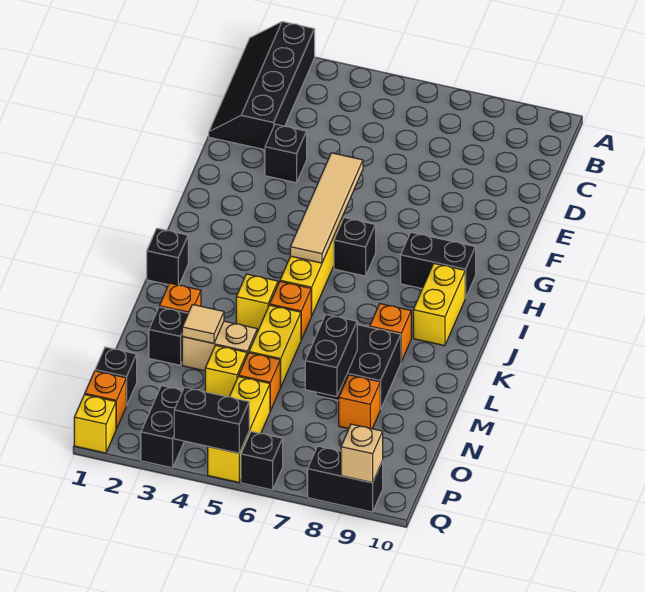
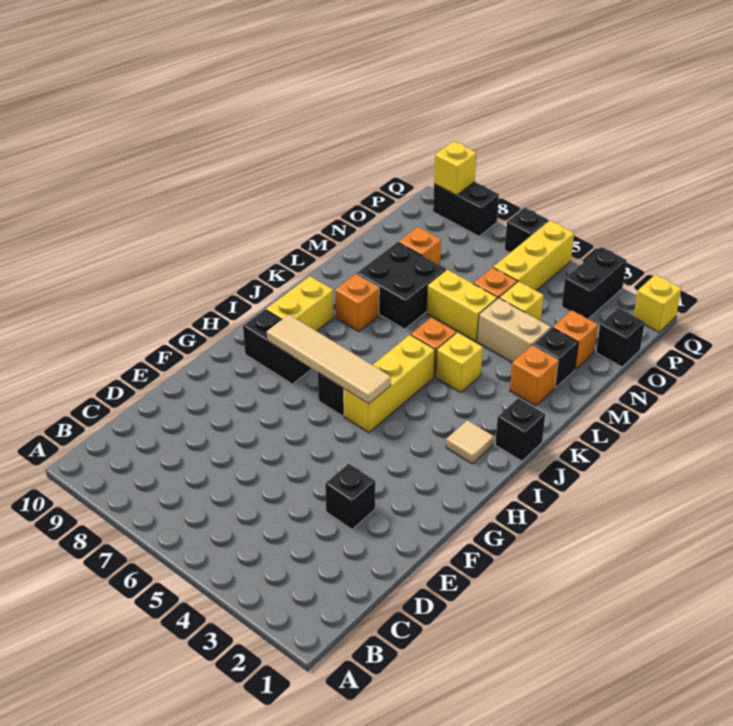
black slope A1:D2 level 1 top 2 -> none
tan tile F5:I5 level 2 -> tan tile H5:H8 level 2
yellow brick L5:M5 level 1 -> yellow brick M5:M6 level 1
tan tile M3 level 2 -> tan tile I2 level 1
black brick M7:N7 level 2 -> none
orange brick P1 level 1 -> orange brick N2 level 1
black brick Q4:Q5 level 2 -> none
tan brick Q9 level 2 -> yellow brick Q9 level 2

